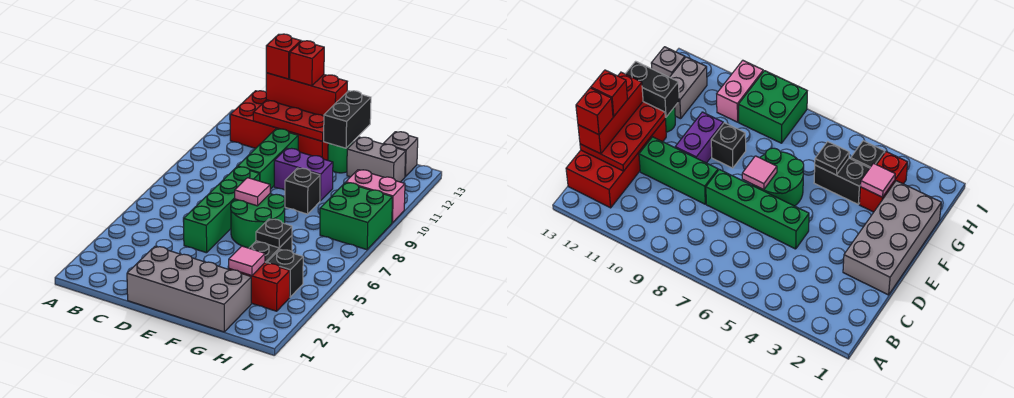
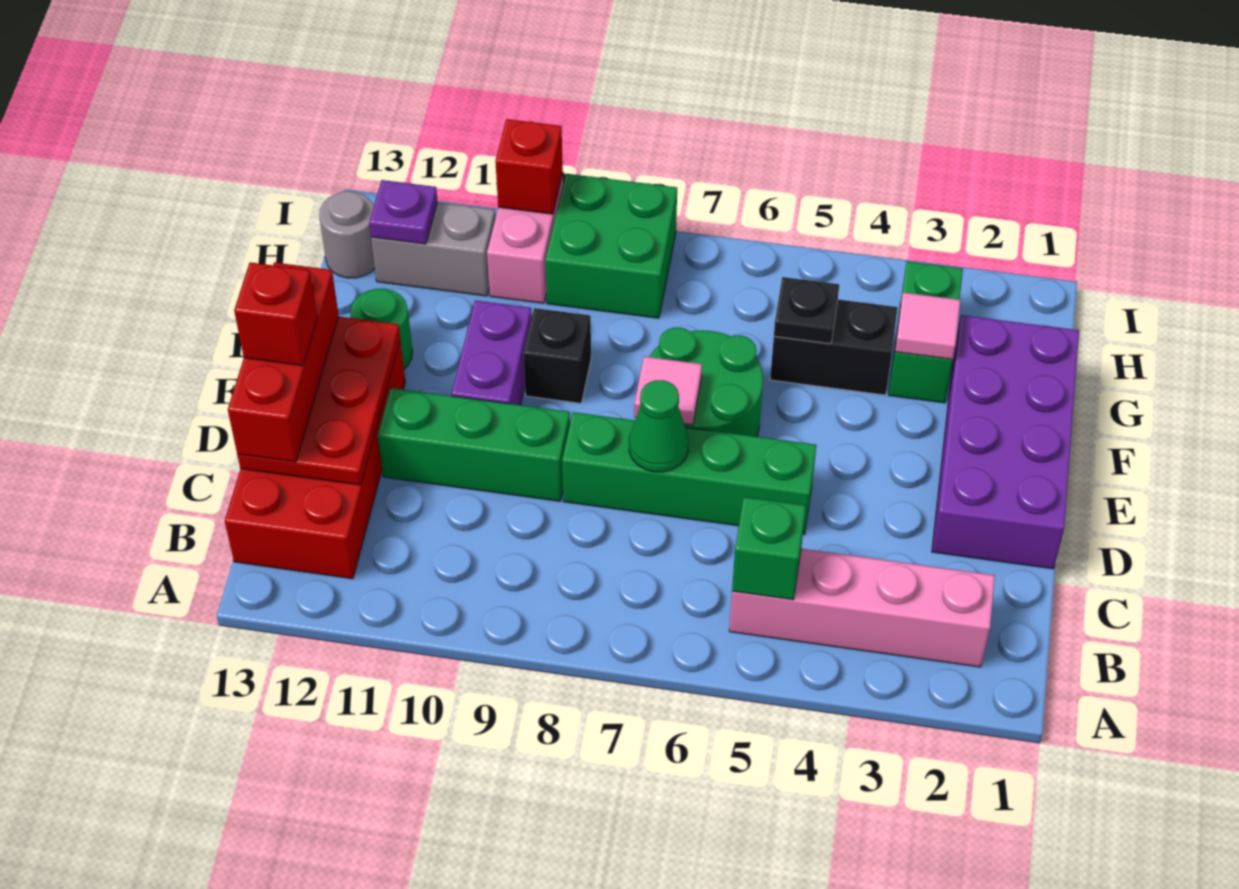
none -> pink brick B2:B5 level 1
none -> green brick B5 level 2
red brick C13 level 4 -> red brick I10 level 2
grey brick D1:G2 level 1 -> purple brick D1:G2 level 1
none -> green cone D7 level 2
black brick F12:F13 level 2 -> none
red brick G3:H3 level 1 -> green brick G3:H3 level 1
grey brick G12:H12 level 1 -> grey brick H11:H12 level 1
black brick H4 level 1 -> none
none -> purple plate H12 level 2
grey brick H13 level 1 -> grey round brick H13 level 1

